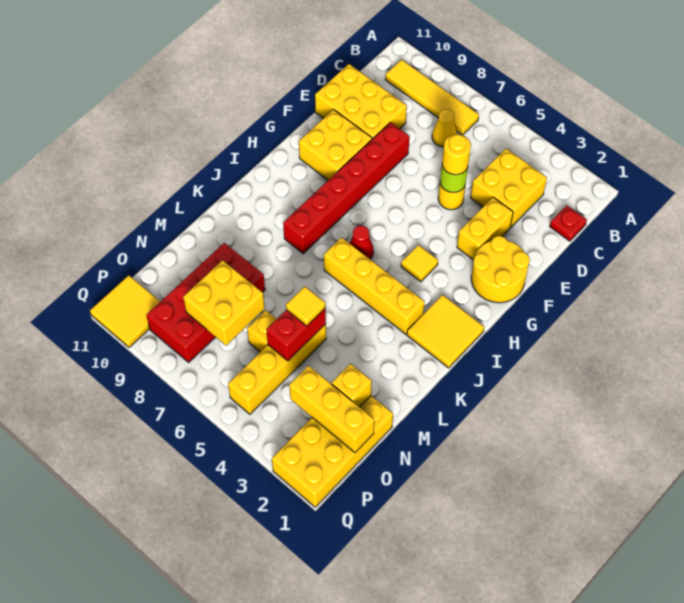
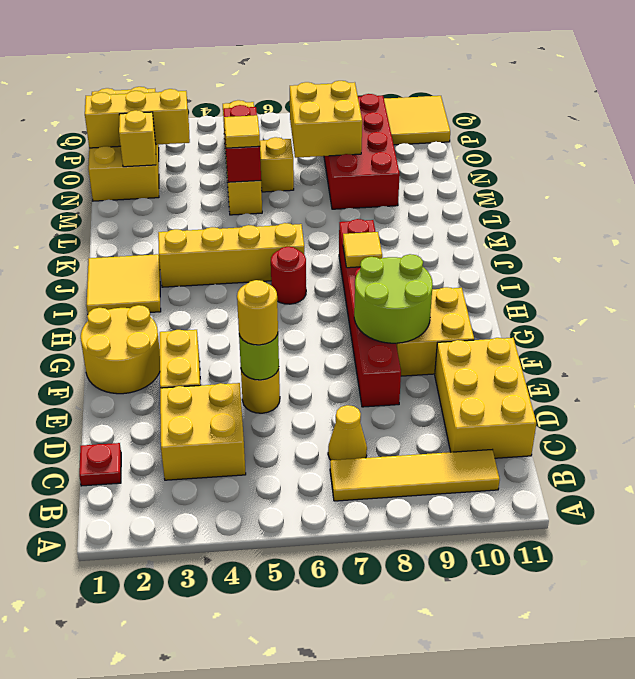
yellow brick D9:E11 level 1 -> yellow brick C10:E11 level 1
none -> lime round brick F8:G9 level 2
yellow tile H4 level 1 -> yellow tile I8 level 2
red cone I6 level 1 -> red round brick I6 level 1

